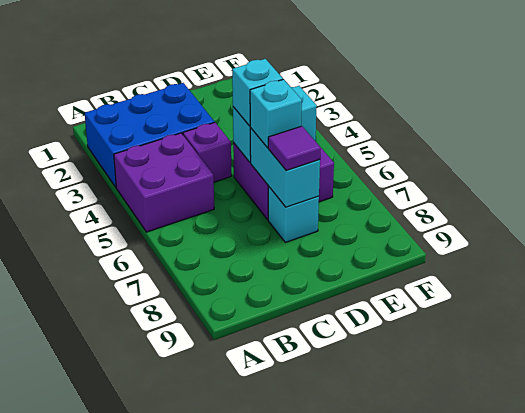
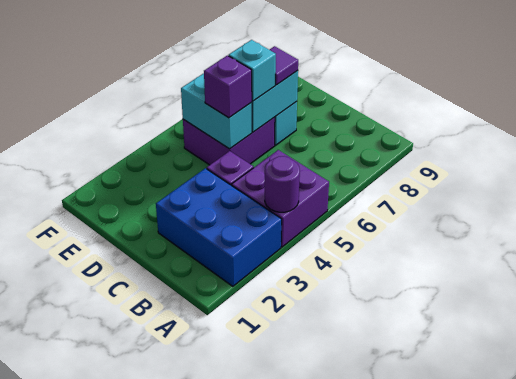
none -> purple round brick A4 level 2
cyan brick D5 level 3 -> purple brick D5 level 3

